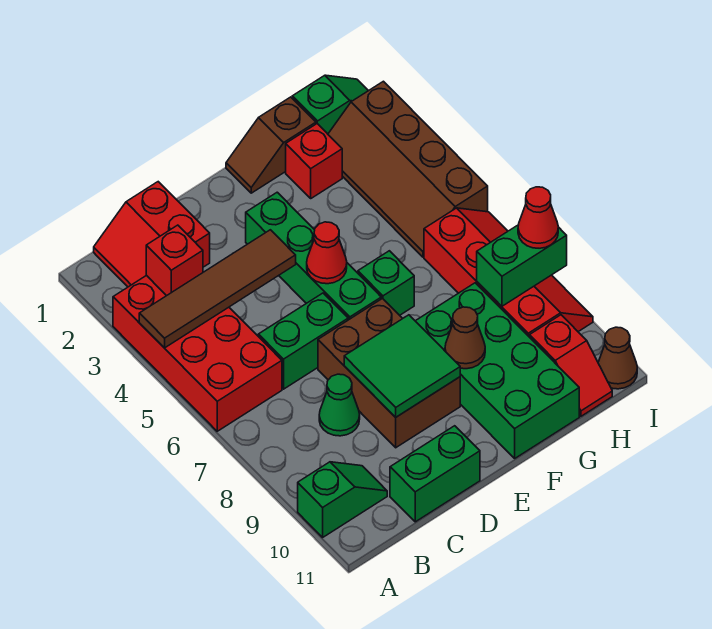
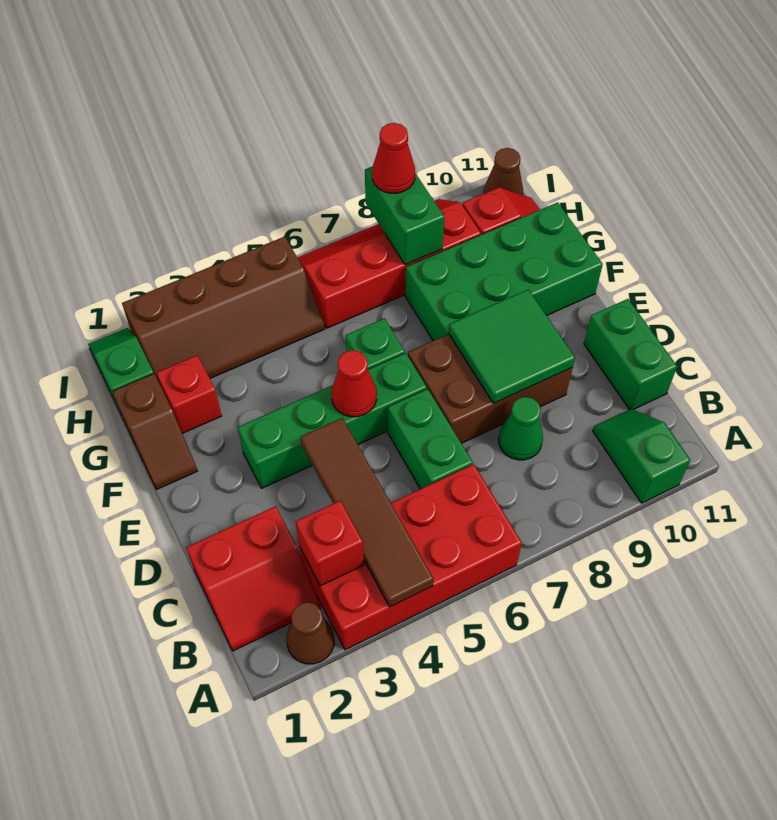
brown cone F9 level 2 -> brown cone A2 level 1

